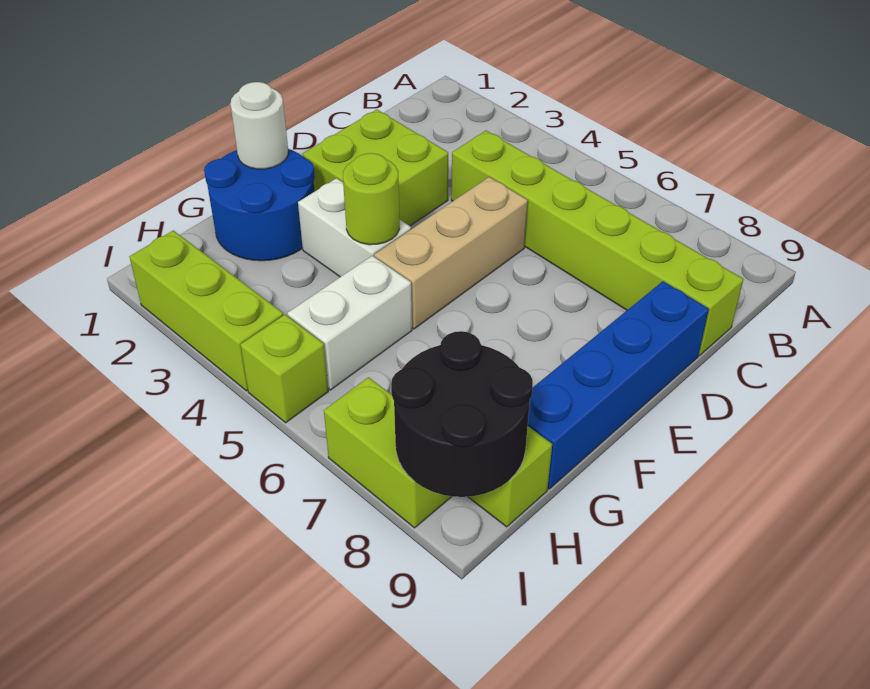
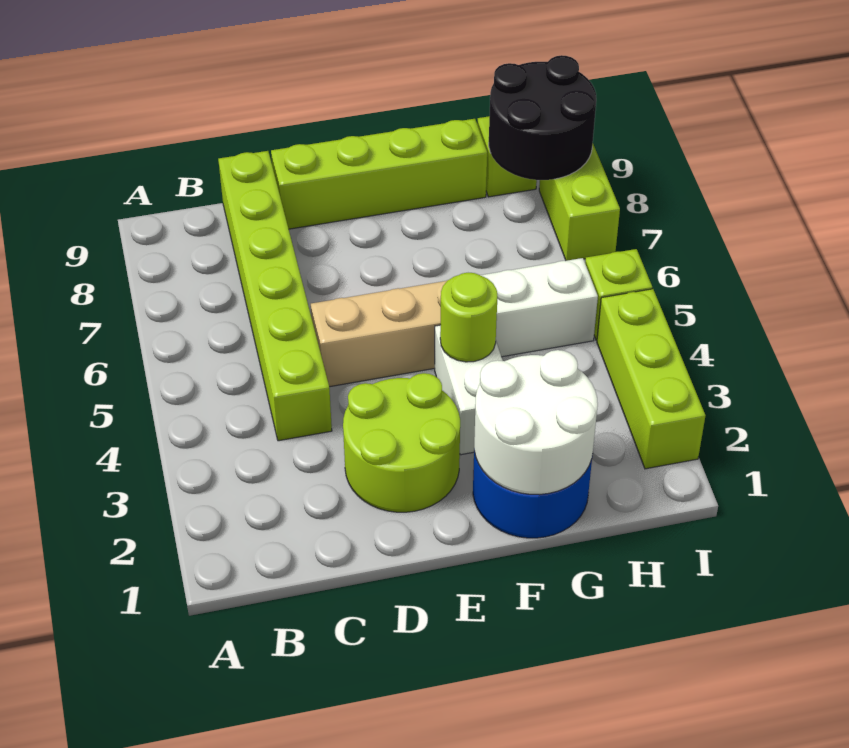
lime brick D2:E3 level 1 -> lime round brick D2:E3 level 1
blue brick D9:G9 level 1 -> lime brick D9:G9 level 1
white round brick F1 level 2 -> white round brick F1:G2 level 2

